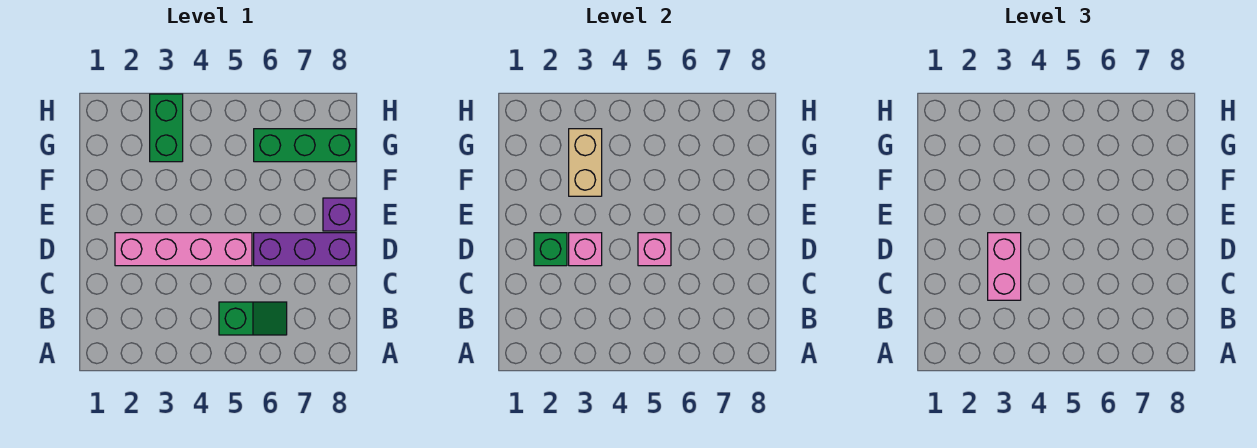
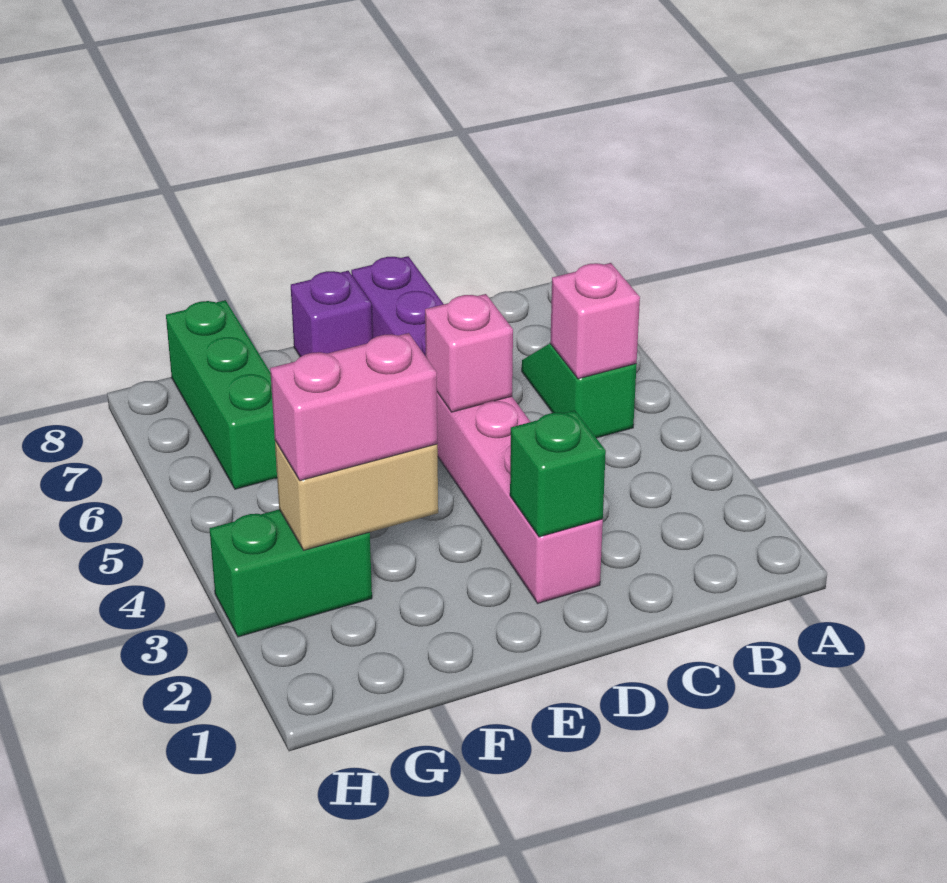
pink brick C3:D3 level 3 -> pink brick F3:G3 level 3
pink brick D3 level 2 -> pink brick B5 level 2

